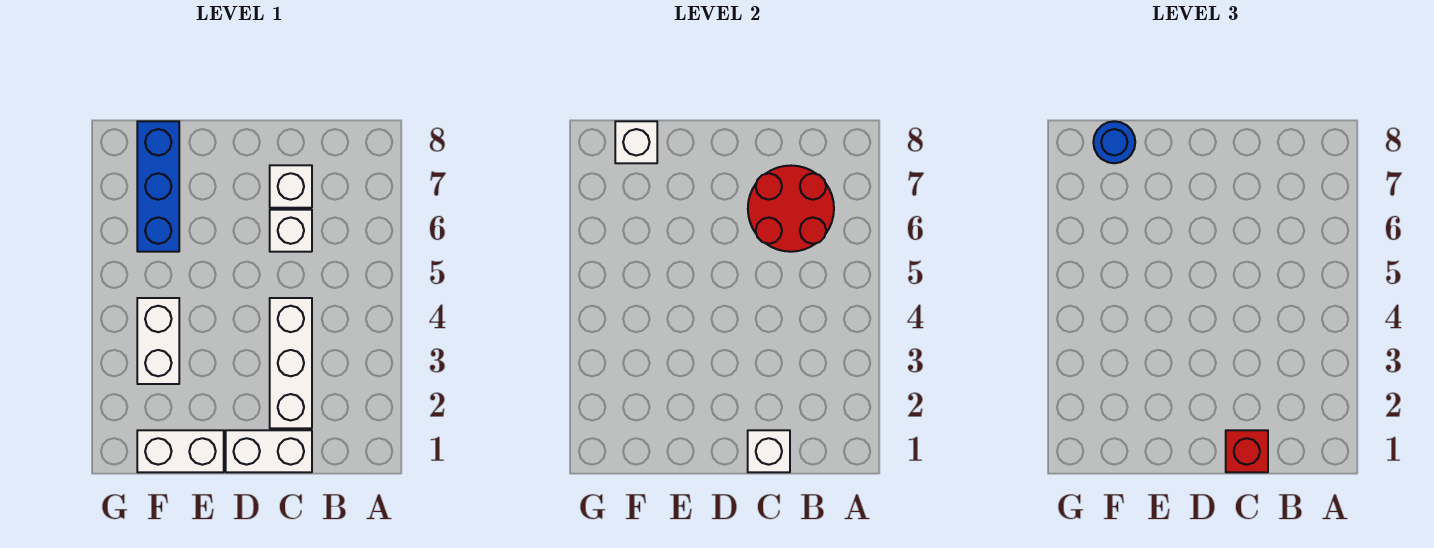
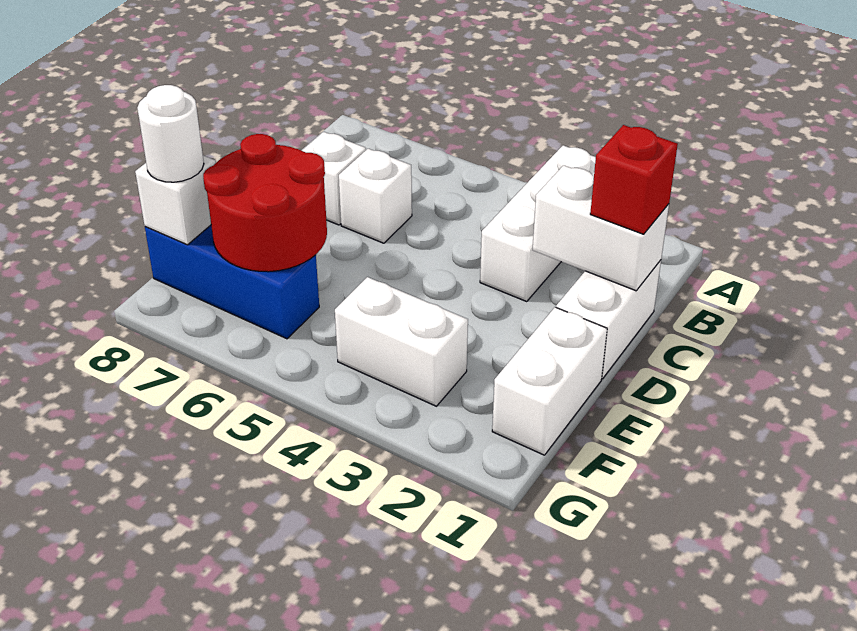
red round brick B6:C7 level 2 -> red round brick E6:F7 level 2
white brick C1 level 2 -> white brick C1:C2 level 2
white brick C2:C4 level 1 -> white brick A3:C3 level 1
blue round brick F8 level 3 -> white round brick F8 level 3

